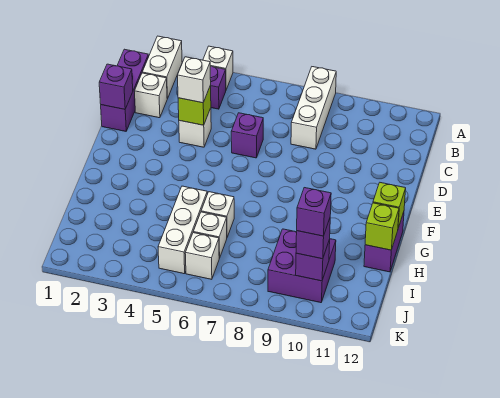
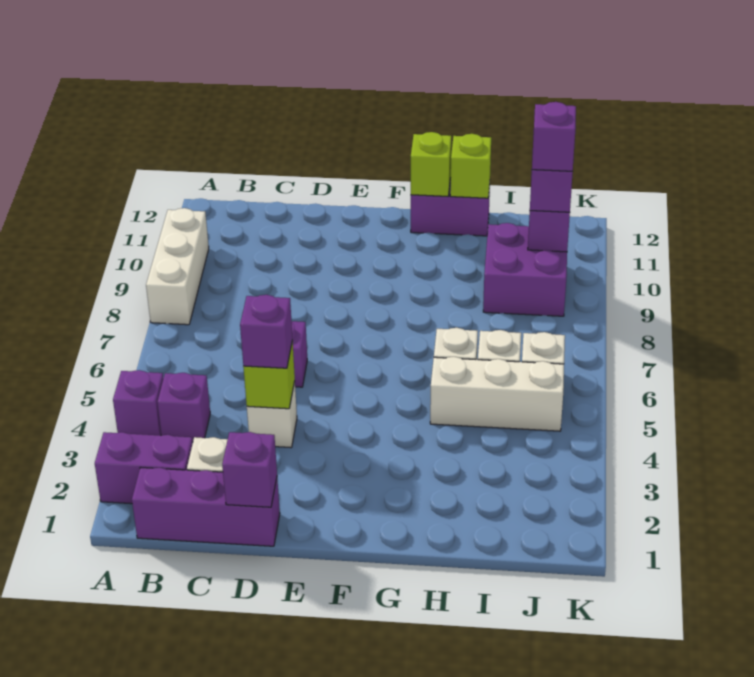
white brick A2:B2 level 1 -> purple brick A2:B2 level 1
white brick A4 level 1 -> purple brick A4 level 1
white brick A8:C8 level 1 -> white brick A8:A10 level 1
white brick D4 level 3 -> purple brick D4 level 3

